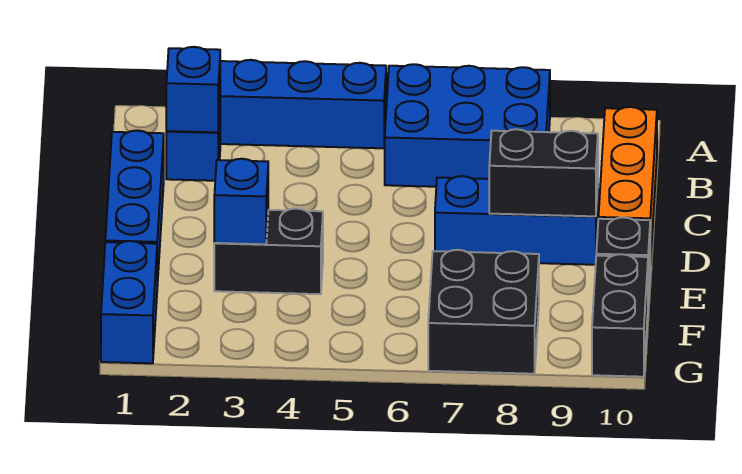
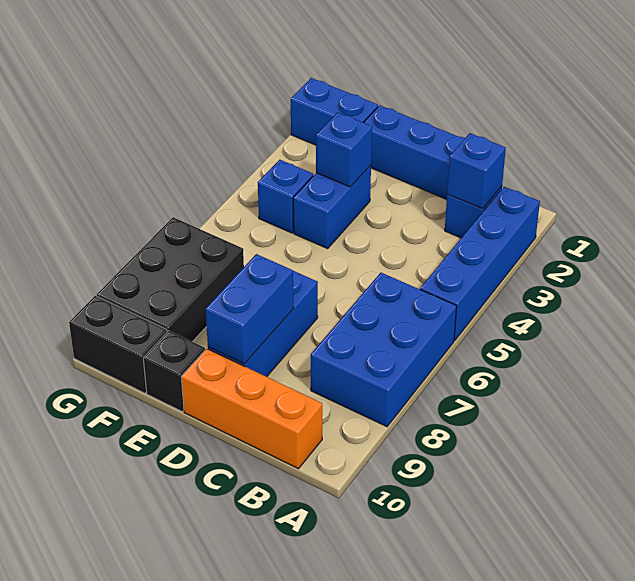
black brick D8:D9 level 2 -> blue brick D8:D9 level 2
black brick E3:E4 level 1 -> blue brick E3:E4 level 1
none -> blue brick F4 level 1
black brick F7:G8 level 1 -> black brick F7:G9 level 1

